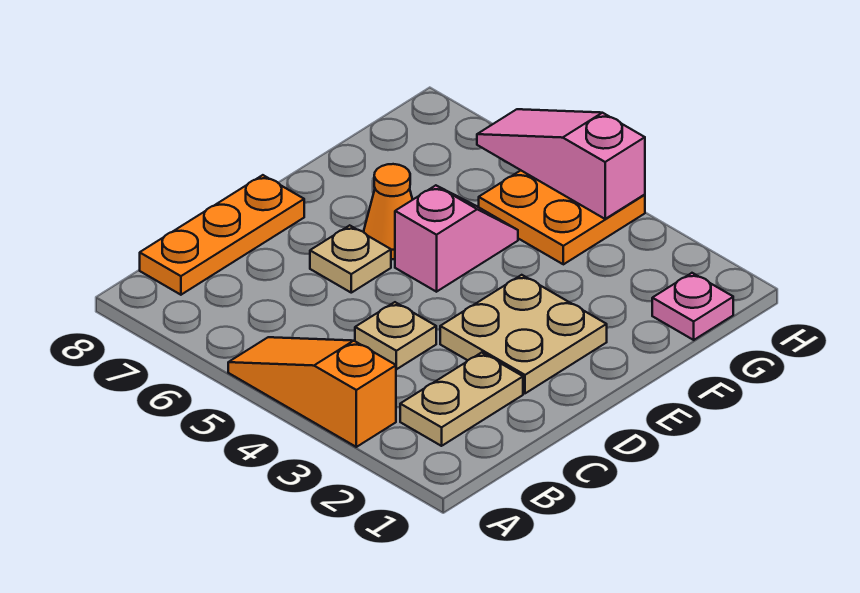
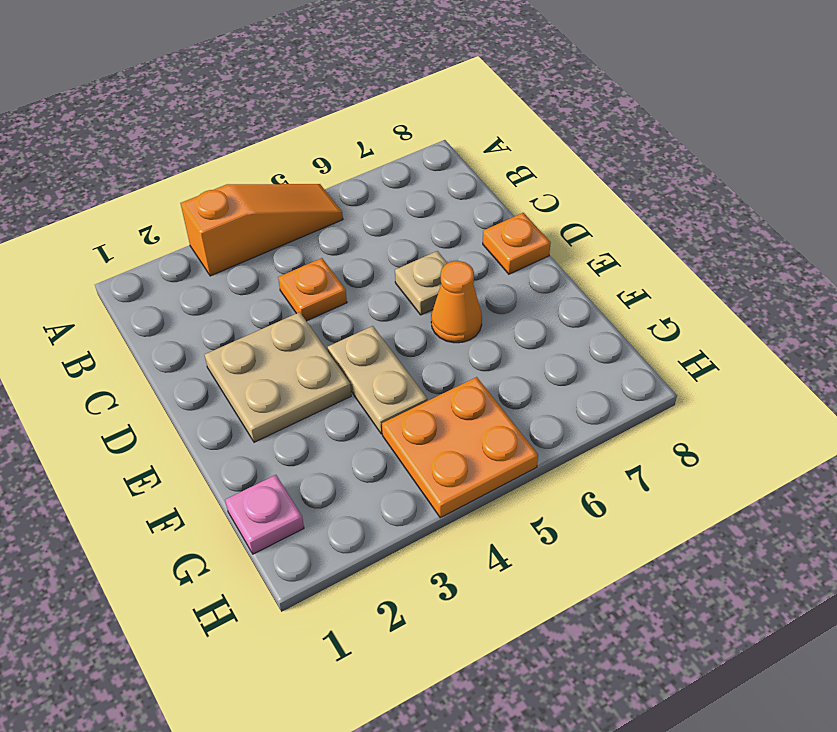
tan plate B2:C2 level 1 -> tan plate E4:F4 level 1
orange plate B8:D8 level 1 -> orange plate D8 level 1
tan plate C4 level 1 -> orange plate C4 level 1
pink slope E5:F5 level 1 top E -> none
pink slope H4:H6 level 2 top 4 -> none

